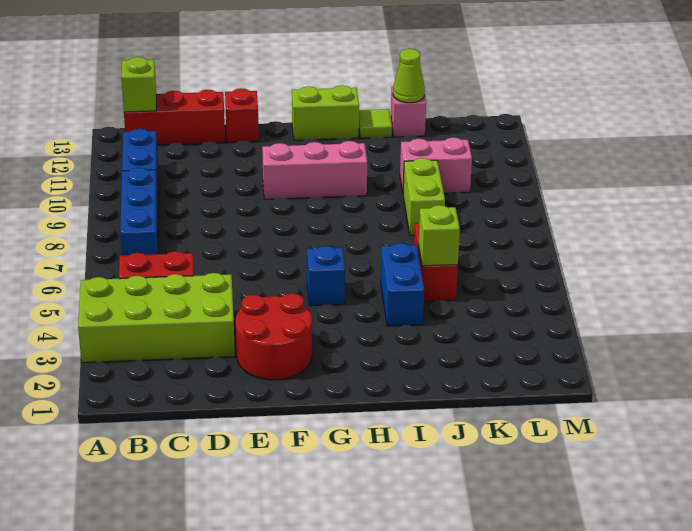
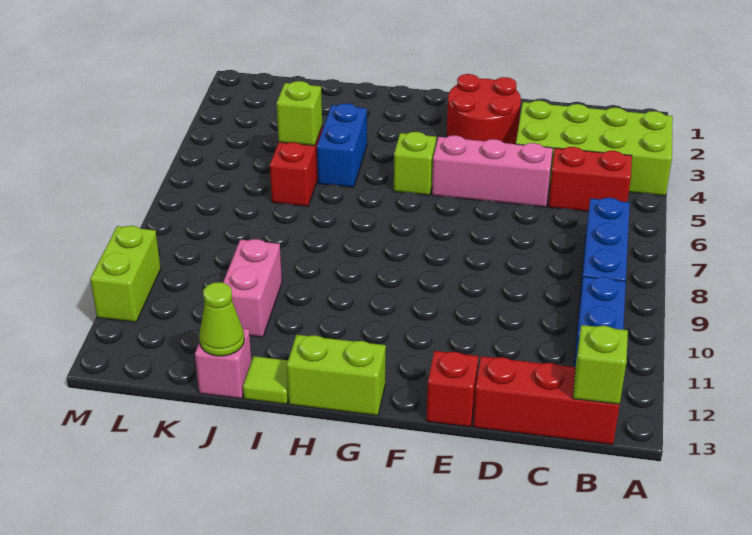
pink brick F10:H10 level 1 -> pink brick D5:F5 level 1
blue brick G5 level 1 -> lime brick G5 level 1
lime brick J8:J9 level 1 -> lime brick M10:M11 level 1
pink brick J10:K10 level 1 -> pink brick J10:J11 level 1

